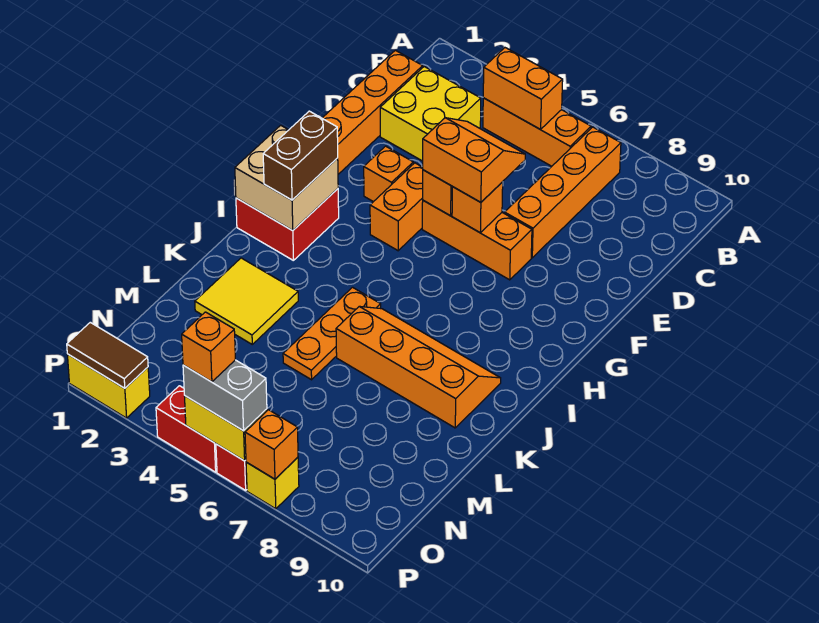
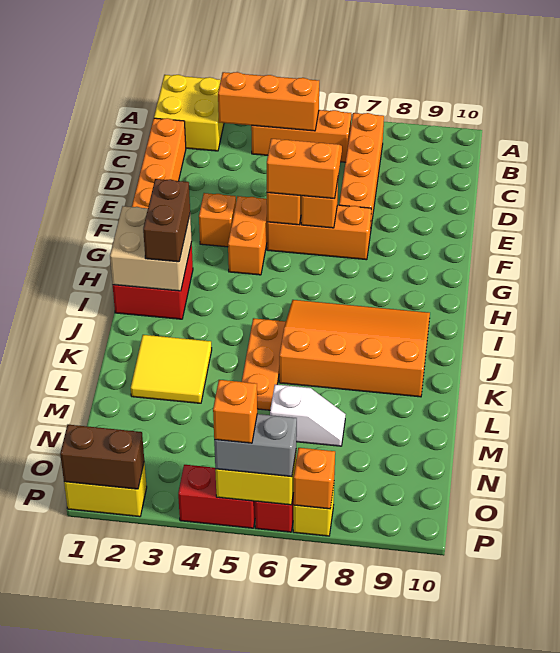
orange brick B4:B5 level 2 -> orange brick B3:B5 level 2
yellow brick C2:D3 level 1 -> yellow brick A1:B2 level 1
orange slope J6:K9 level 1 top K -> orange slope I6:K9 level 1 top K
none -> white slope M6:M7 level 1 top 6
brown tile P1:P2 level 2 -> brown brick P1:P2 level 2

